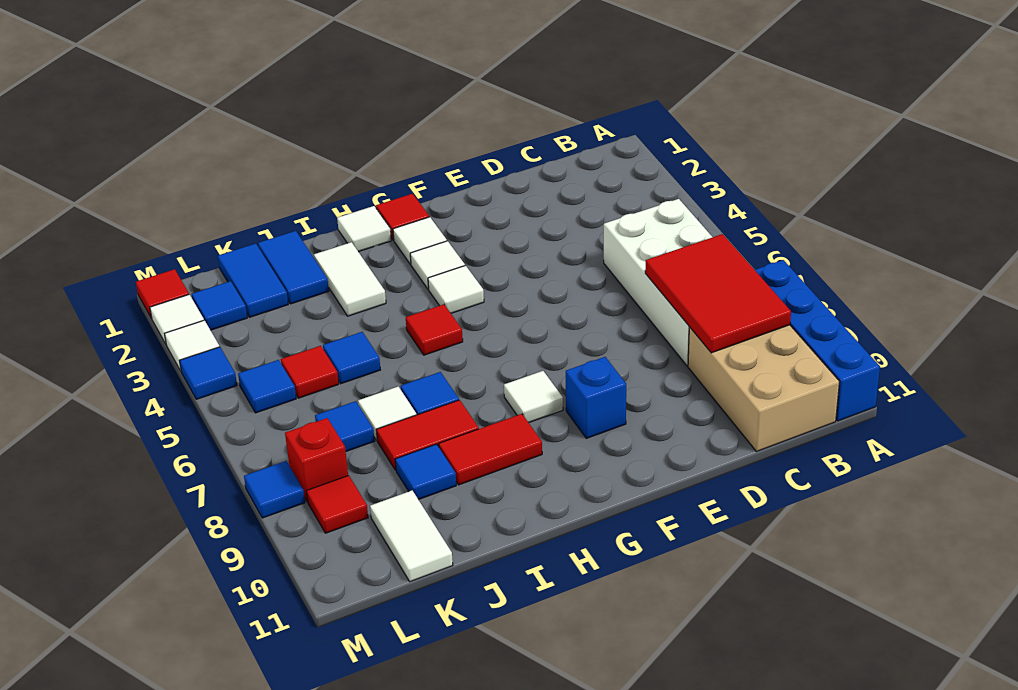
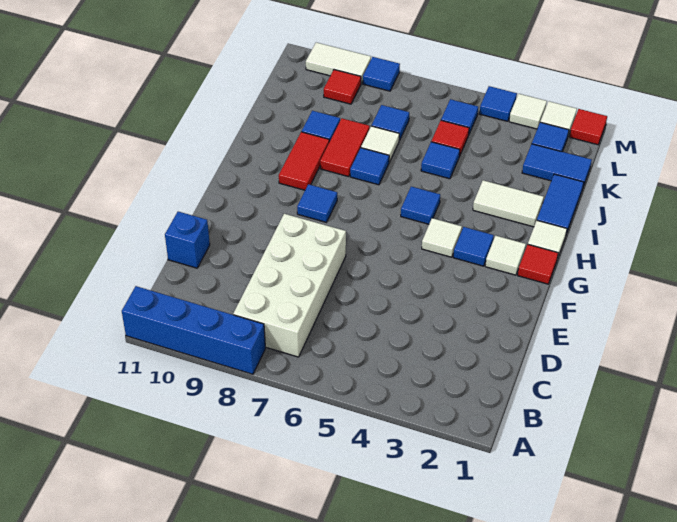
white brick B5:C8 level 1 -> white brick B7:E8 level 1
red tile B7:C9 level 2 -> none
tan brick B9:C11 level 1 -> none
blue brick F9 level 1 -> blue brick D11 level 1
white tile G3 level 1 -> blue tile G3 level 1
white tile G8 level 1 -> blue tile G8 level 1
red tile H5 level 1 -> blue tile H5 level 1
blue tile J1:J2 level 1 -> blue tile I1:J1 level 1
white tile K10:K11 level 1 -> white tile M9:M10 level 1
red brick L8 level 1 -> none

